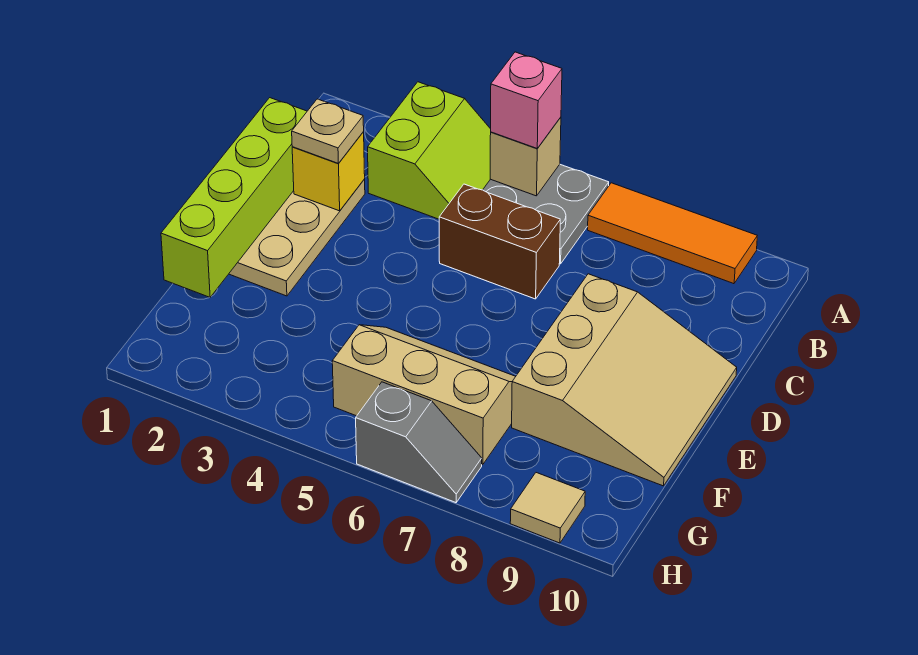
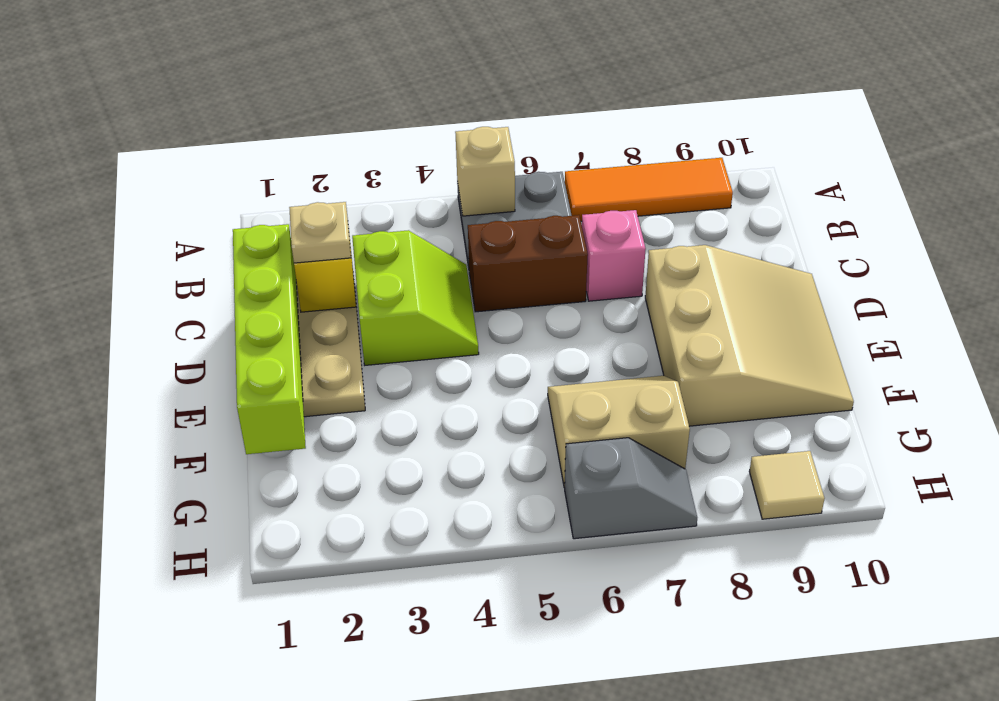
lime slope A3:B4 level 1 top 3 -> lime slope C3:D4 level 1 top 3
pink brick A5 level 3 -> pink brick C7 level 1
tan slope F5:G7 level 1 top G -> tan slope F6:G7 level 1 top G

